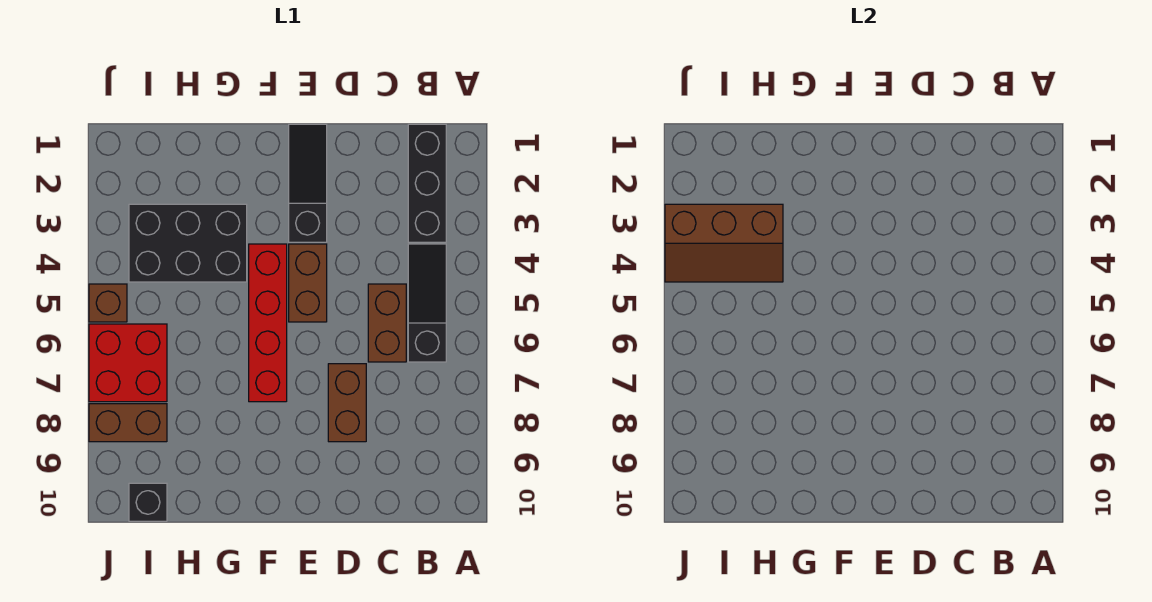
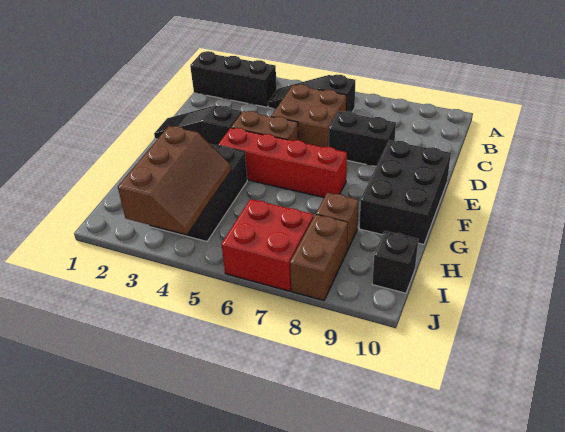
brown brick C5:C6 level 1 -> brown brick C5:D6 level 1
brown brick D7:D8 level 1 -> black brick D7:D8 level 1
none -> black brick E9:G10 level 1
brown brick J5 level 1 -> brown brick H8 level 1

